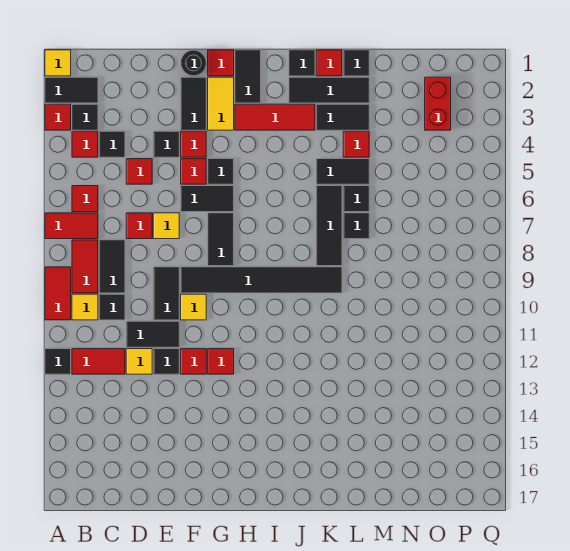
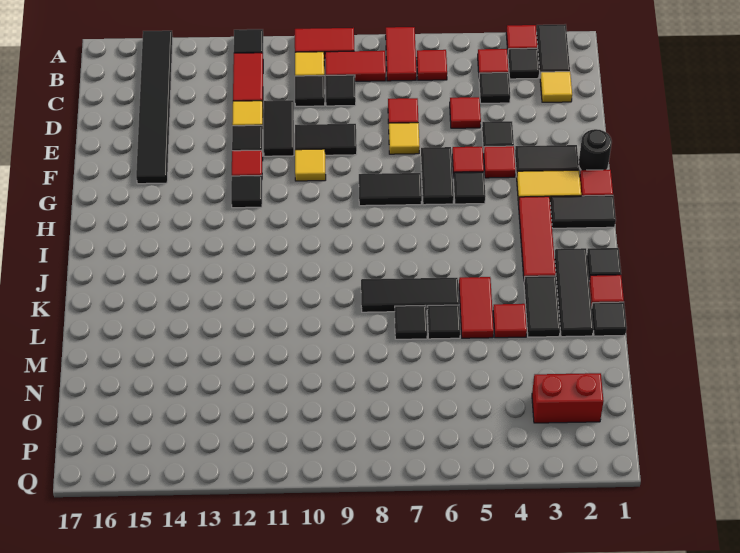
yellow tile A1 level 1 -> yellow tile C2 level 1
black tile C8:C9 level 1 -> black tile C9 level 1
black tile F9:K9 level 1 -> black tile A15:F15 level 1
red tile G12 level 1 -> black tile G12 level 1
black tile K5:L5 level 1 -> red tile K5:L5 level 1

